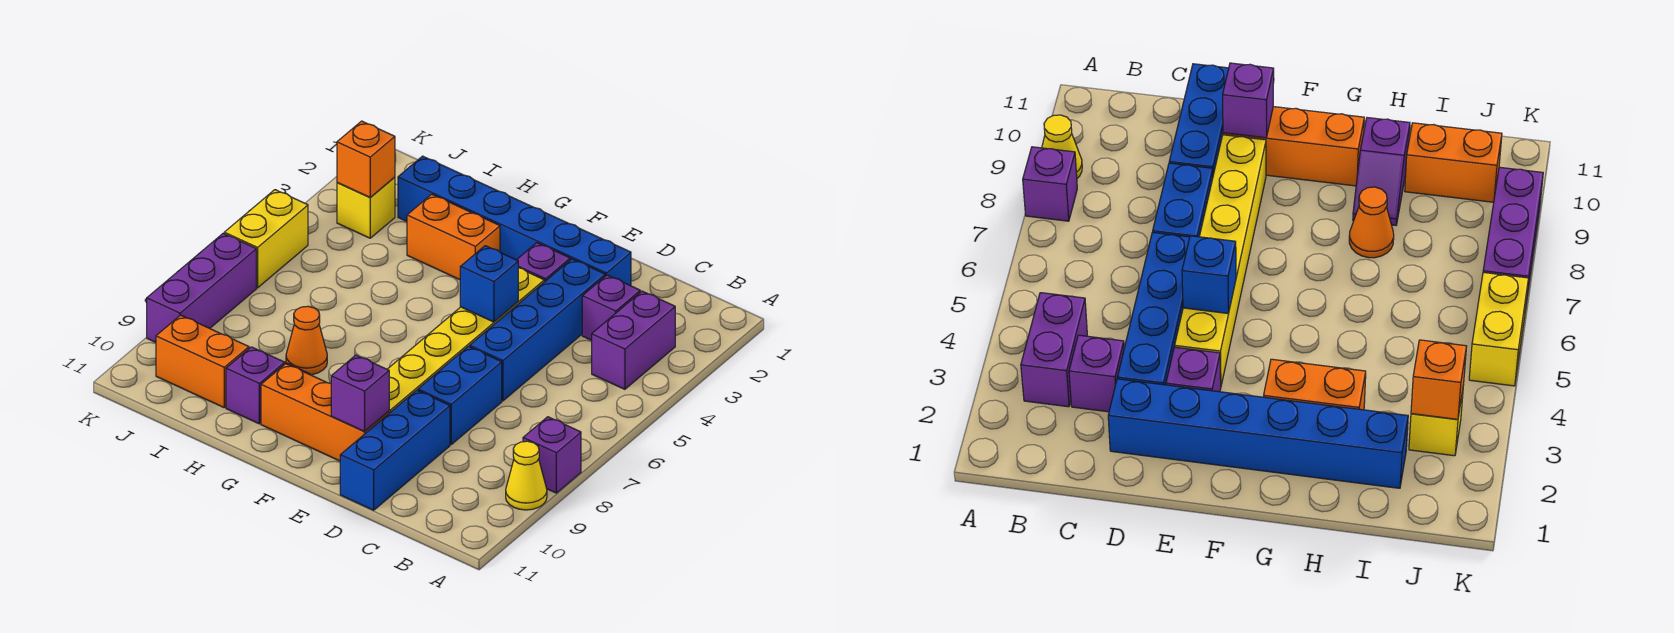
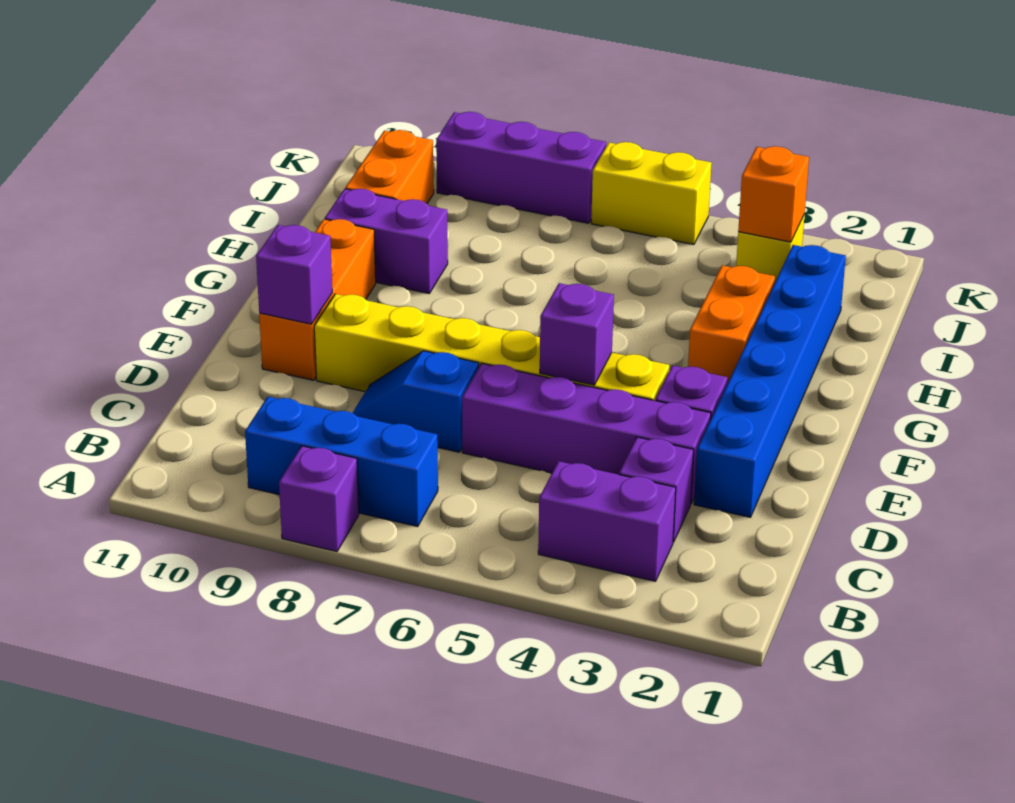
yellow cone A9 level 1 -> none
blue brick D3:D6 level 1 -> purple brick D3:D6 level 1
blue brick D7:D8 level 1 -> blue slope D7:D8 level 1 top 7
blue brick D9:D11 level 1 -> blue brick B7:B9 level 1
blue brick E5 level 2 -> purple brick E5 level 2
orange cone H8 level 1 -> none
purple slope H9:H10 level 1 top 10 -> purple brick H9:H10 level 1

